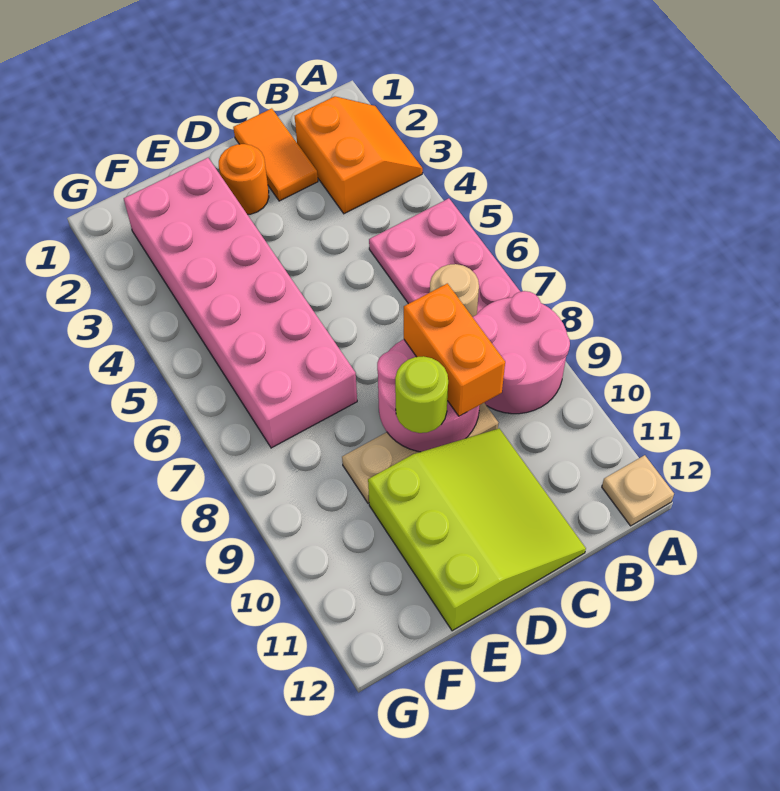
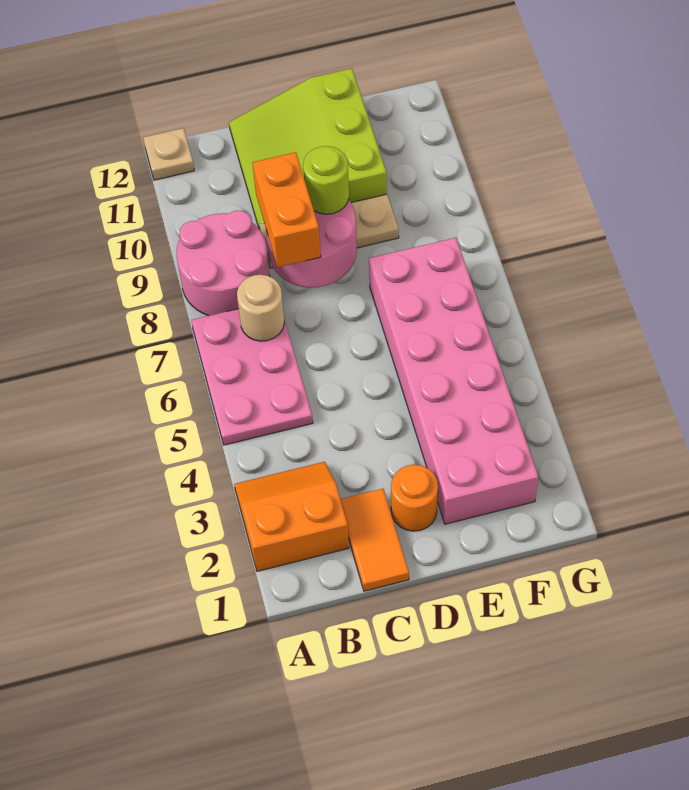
orange slope A2:B3 level 1 top B -> orange slope A2:B3 level 1 top 2

